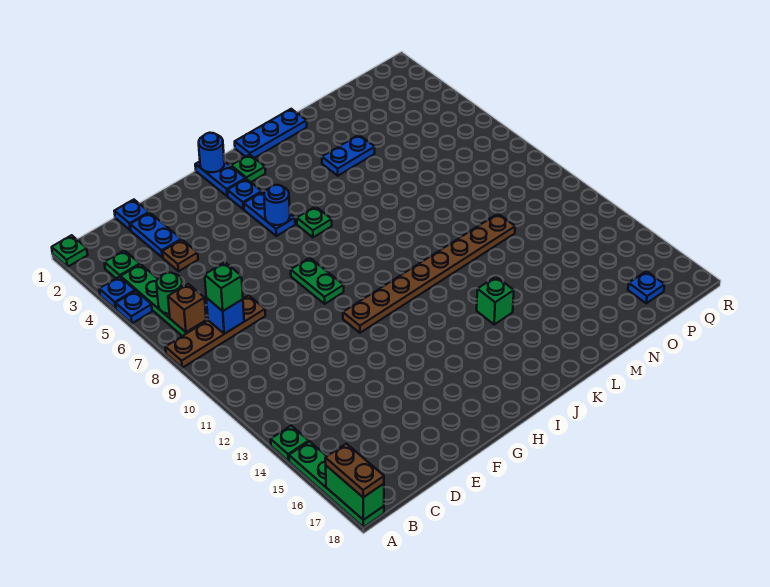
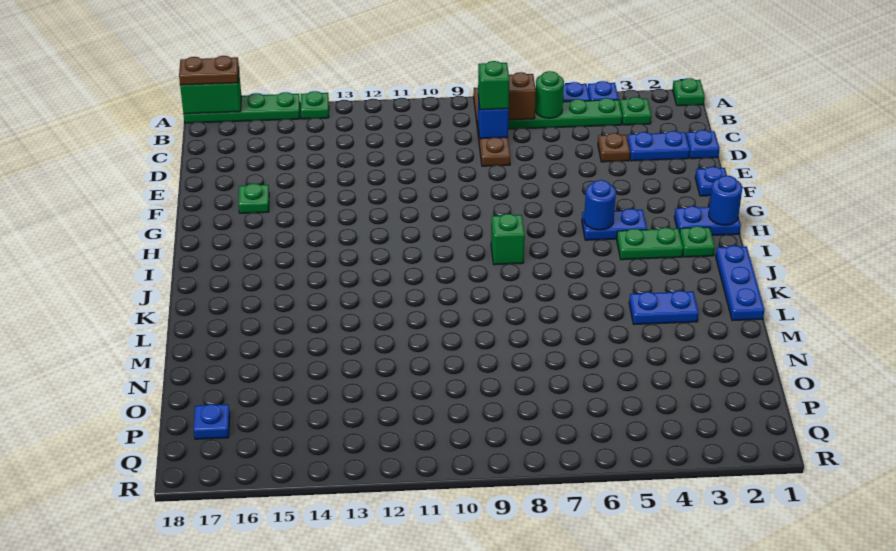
green plate G8:G9 level 1 -> green plate I3:I4 level 1
brown plate G11:N11 level 1 -> none
blue plate H3 level 1 -> blue plate F1 level 1
green plate I6 level 1 -> green plate F16 level 1
green brick K14 level 1 -> green brick I8 level 1
blue plate L4:M4 level 1 -> blue plate L3:L4 level 1

